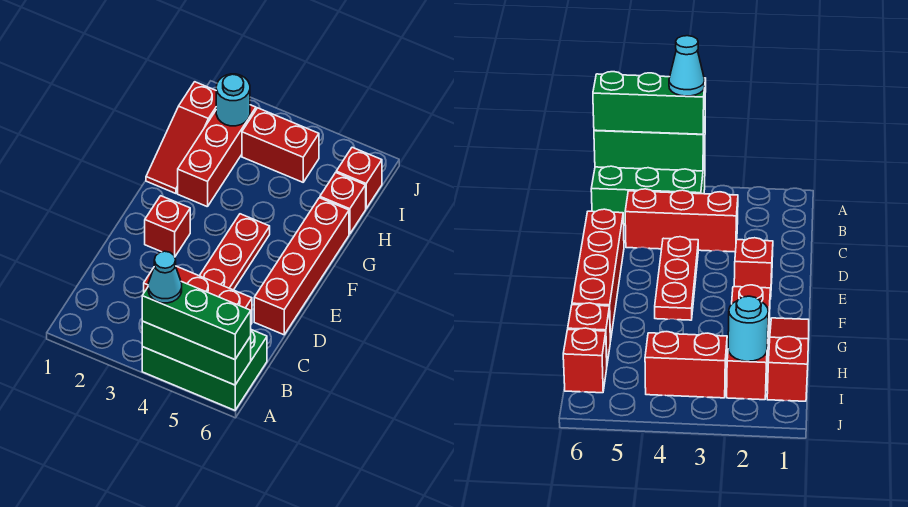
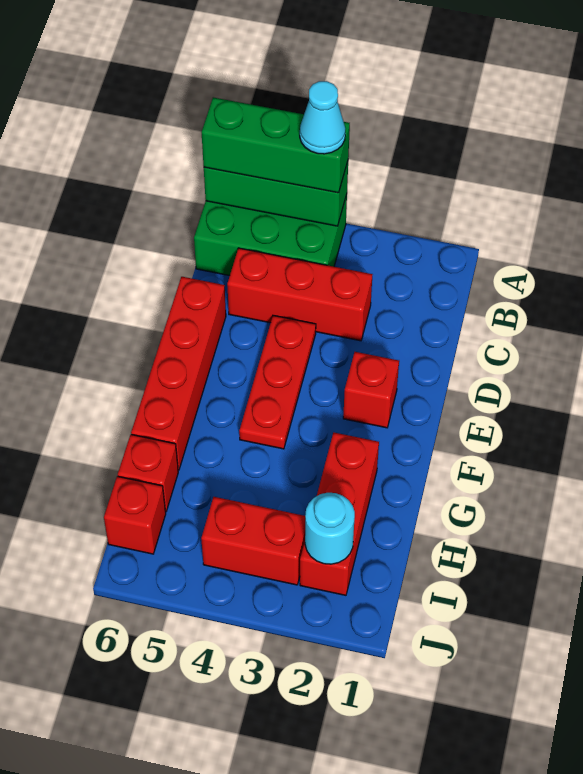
red slope G1:I1 level 1 top I -> none

